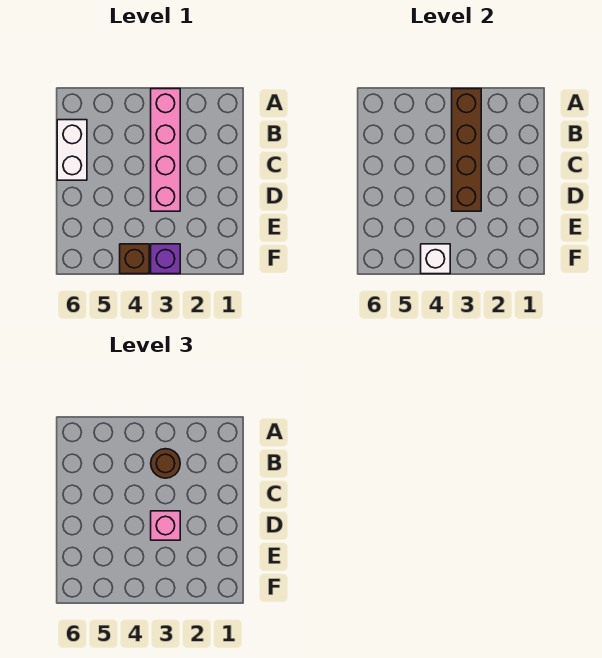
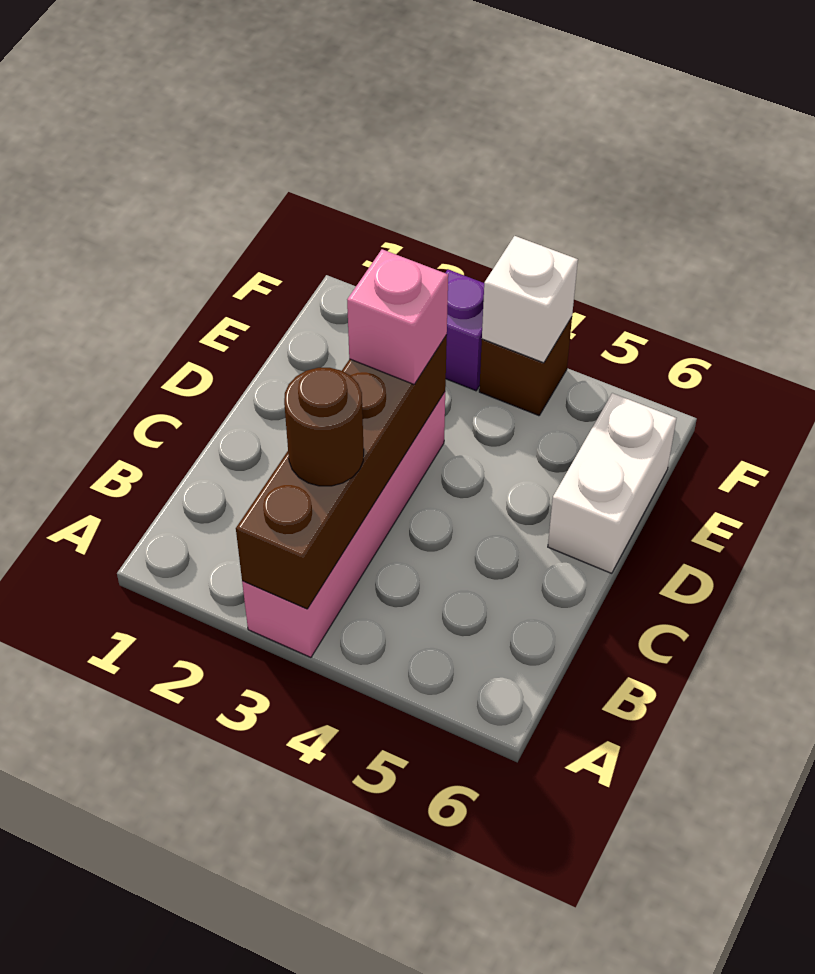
white brick B6:C6 level 1 -> white brick D6:E6 level 1

